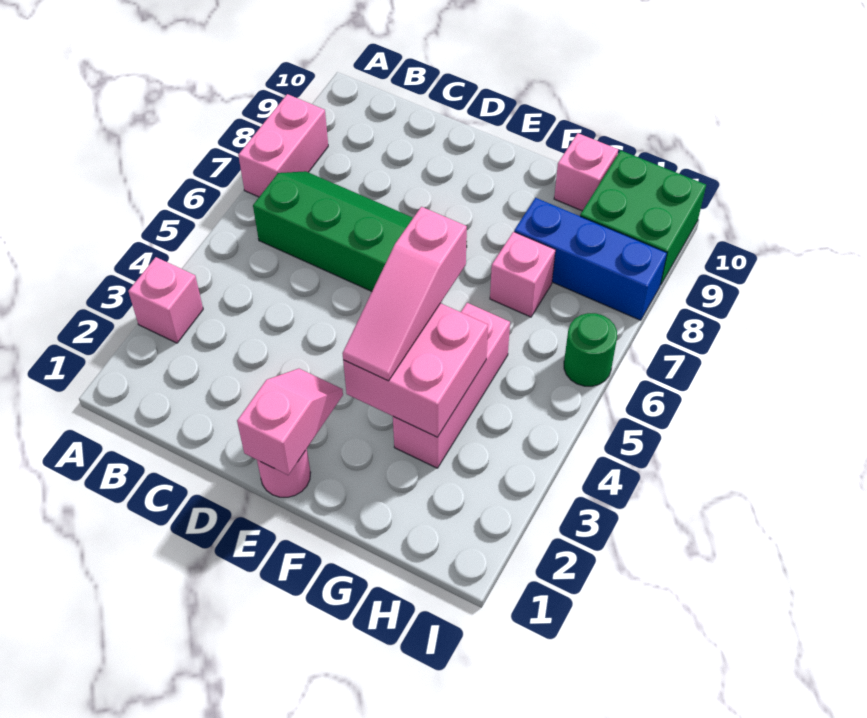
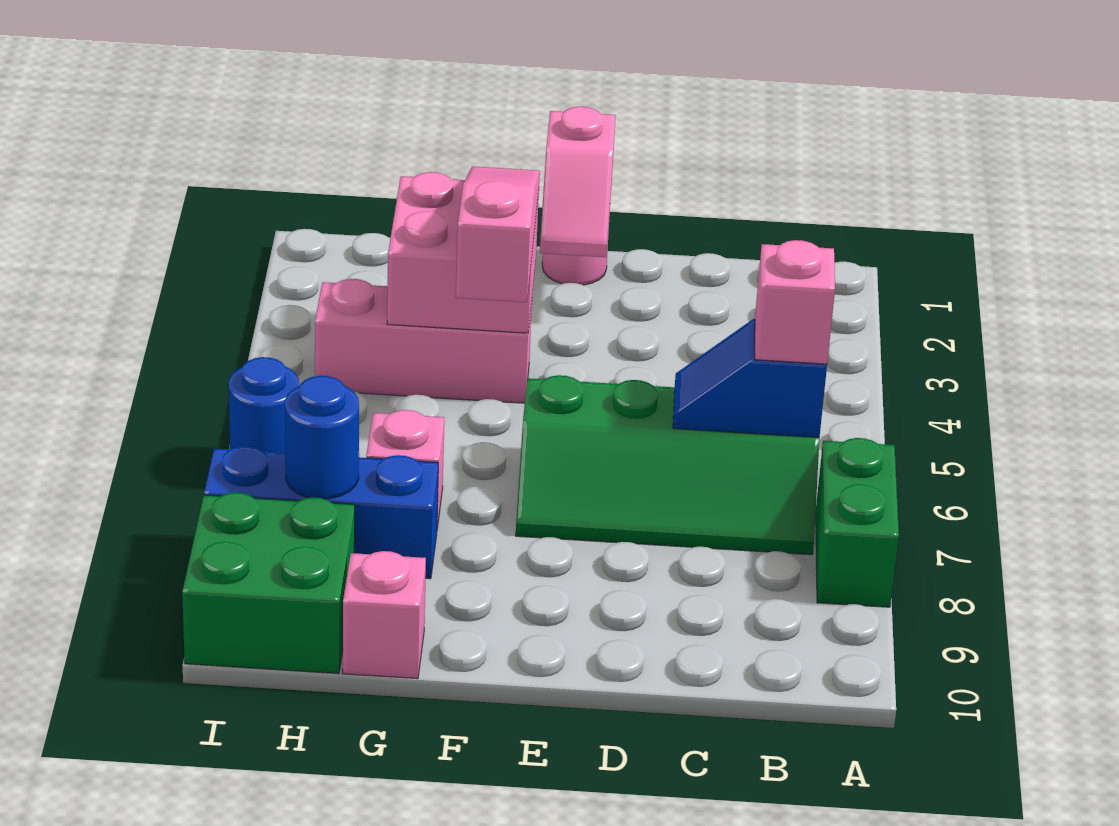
pink brick A3 level 1 -> pink brick B6 level 3
pink brick A7:A8 level 1 -> green brick A7:A8 level 1
none -> blue slope B6:C6 level 2 top B
pink brick G3:G5 level 1 -> pink brick F4:H4 level 1
none -> blue round brick H8 level 2
green round brick I6 level 1 -> blue round brick I6 level 1

